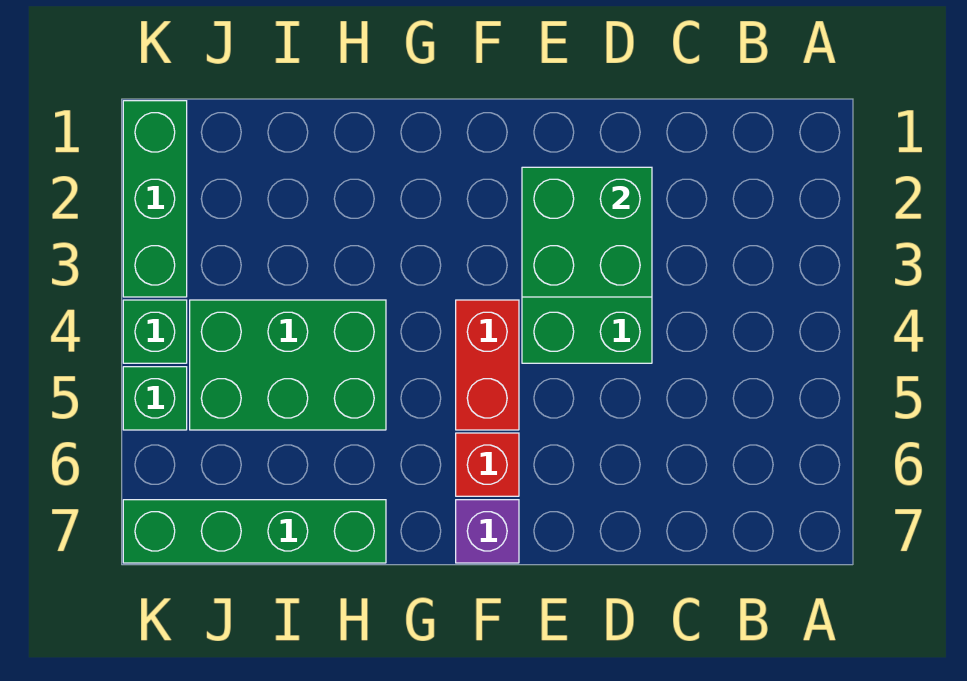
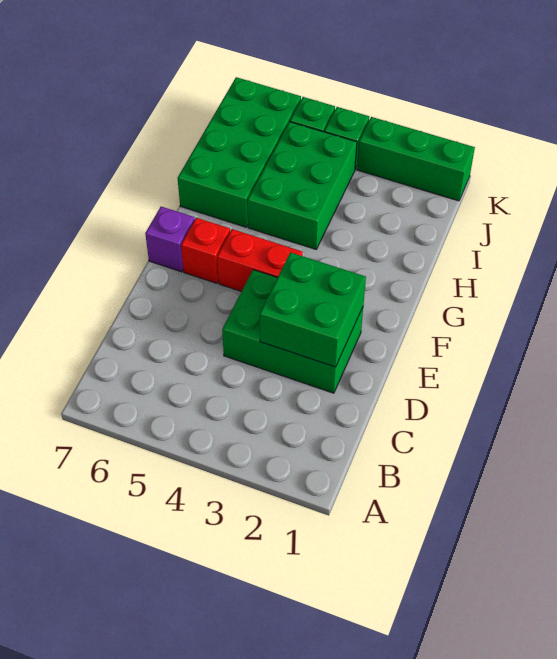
green brick H7:K7 level 1 -> green brick H6:K7 level 1

